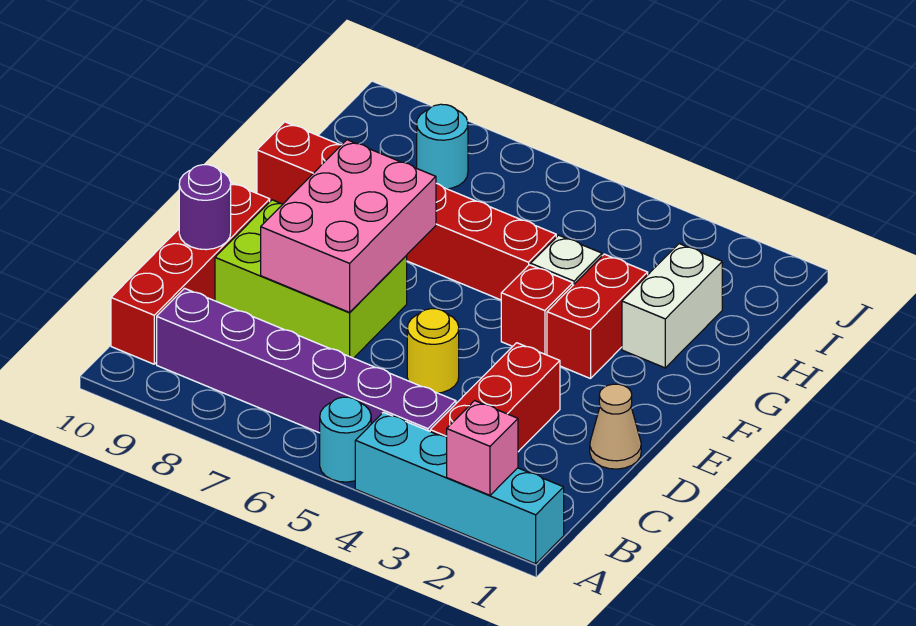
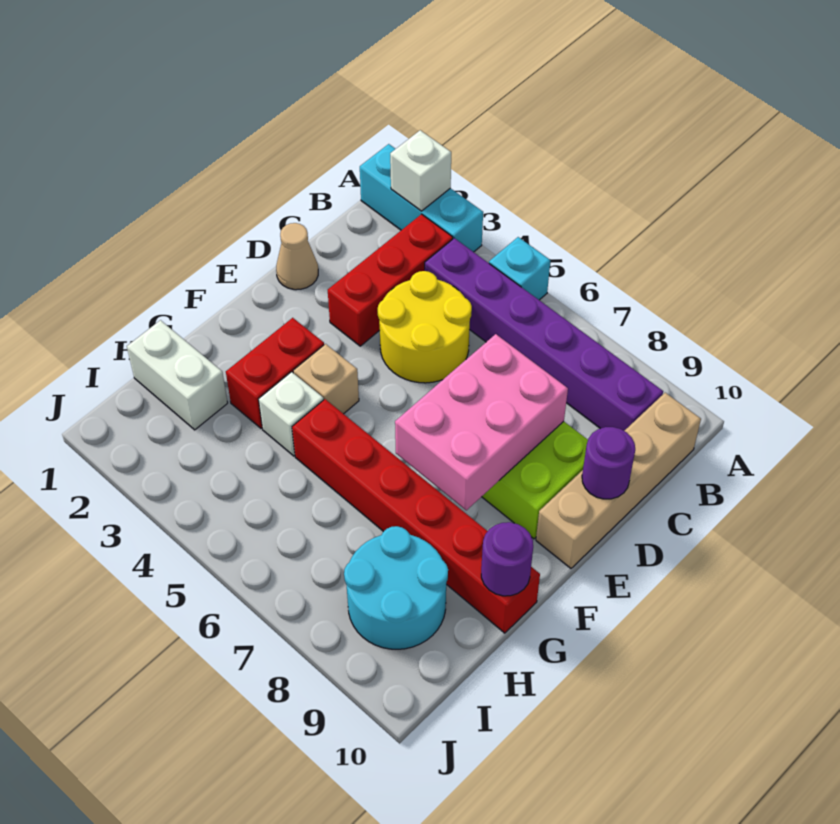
cyan brick A1:A4 level 1 -> cyan brick A1:A3 level 1
pink brick A2 level 2 -> white brick A2 level 2
cyan round brick A5 level 1 -> cyan brick A5 level 1
red brick B10:E10 level 1 -> tan brick B10:E10 level 1
yellow round brick D5 level 1 -> yellow round brick C4:D5 level 1
red brick F4 level 1 -> tan brick F4 level 1
white brick G2:H2 level 1 -> white brick H1:H2 level 1
none -> purple round brick G10 level 2
cyan round brick I8 level 1 -> cyan round brick H8:I9 level 1

